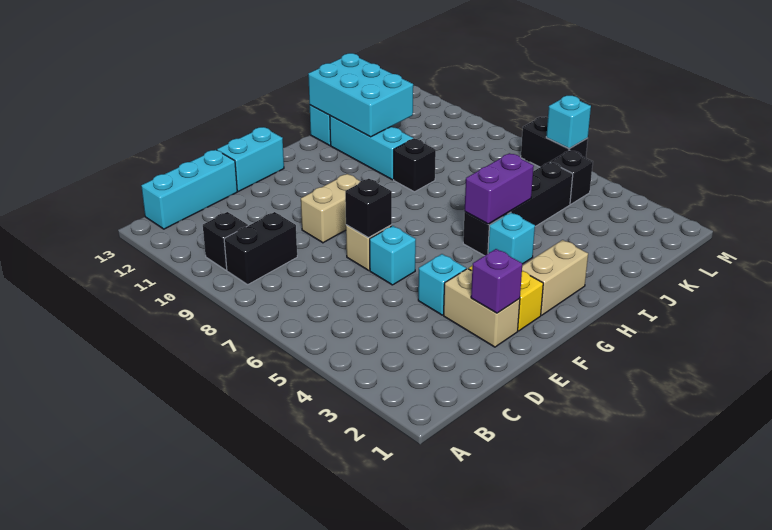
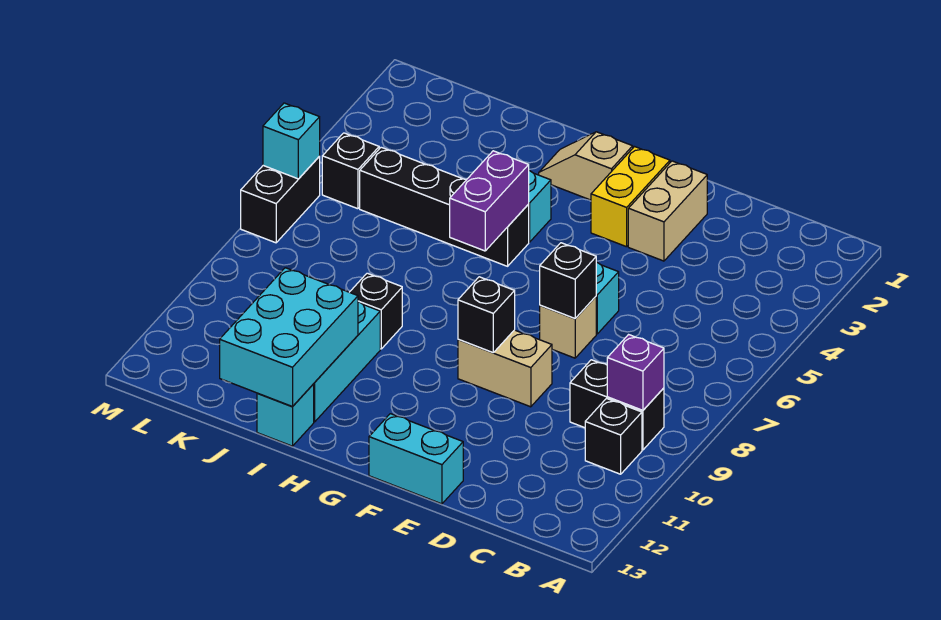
cyan brick B13:D13 level 1 -> none
purple brick E2 level 2 -> purple brick B9 level 2
cyan brick E4 level 1 -> none
none -> black brick F9 level 2
tan brick G2:H2 level 1 -> tan slope G2:H2 level 1 top G
purple brick H5:I5 level 2 -> purple brick H5:H6 level 2

